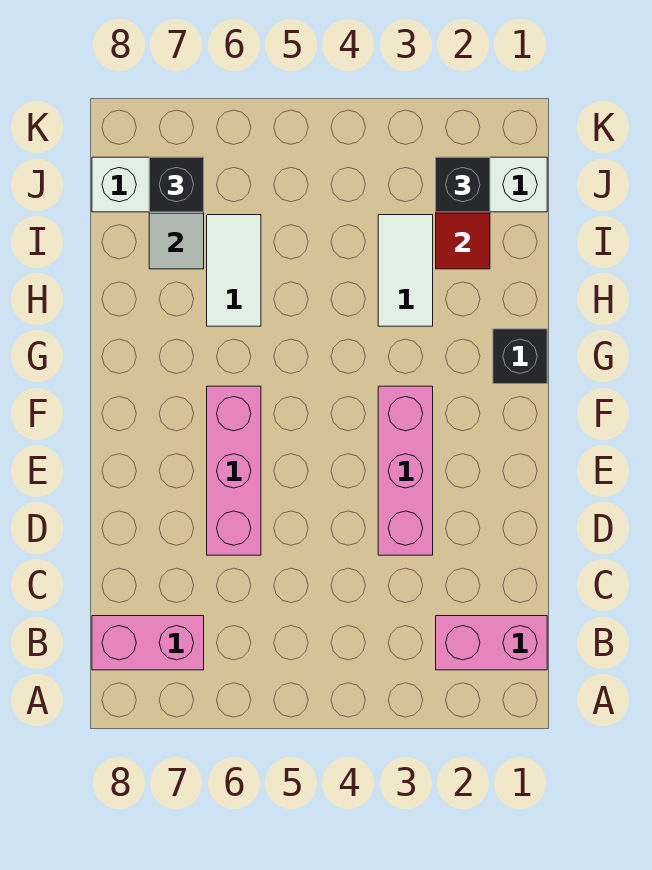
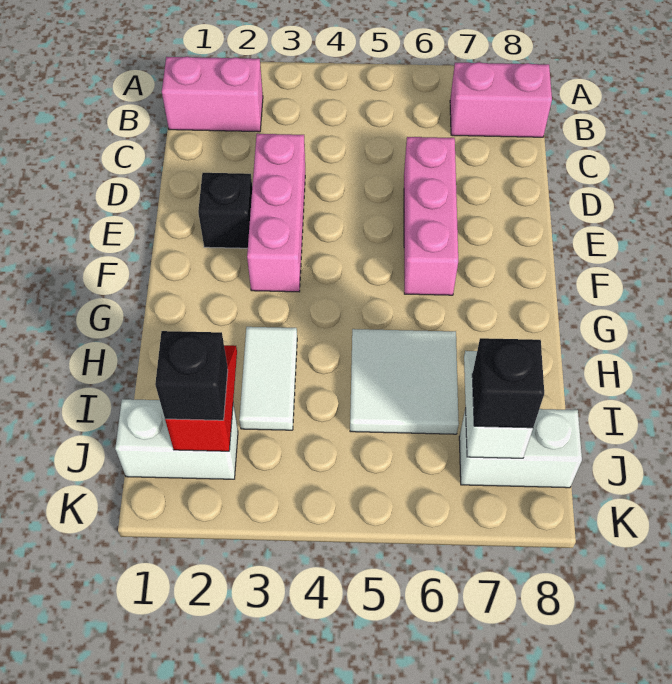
black brick G1 level 1 -> black brick E2 level 1
white tile H6:I6 level 1 -> white tile H5:I6 level 1

